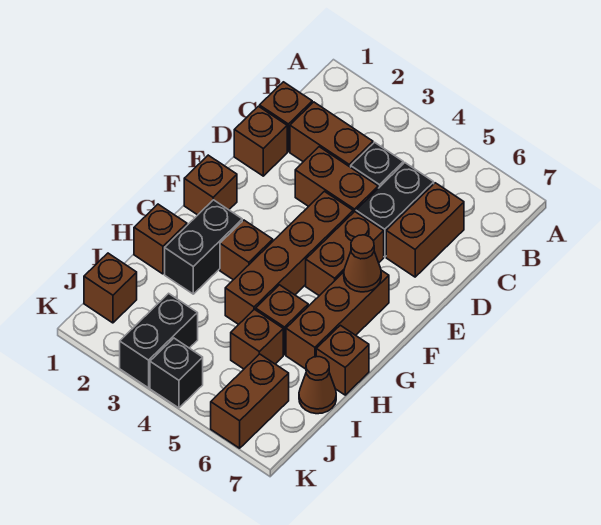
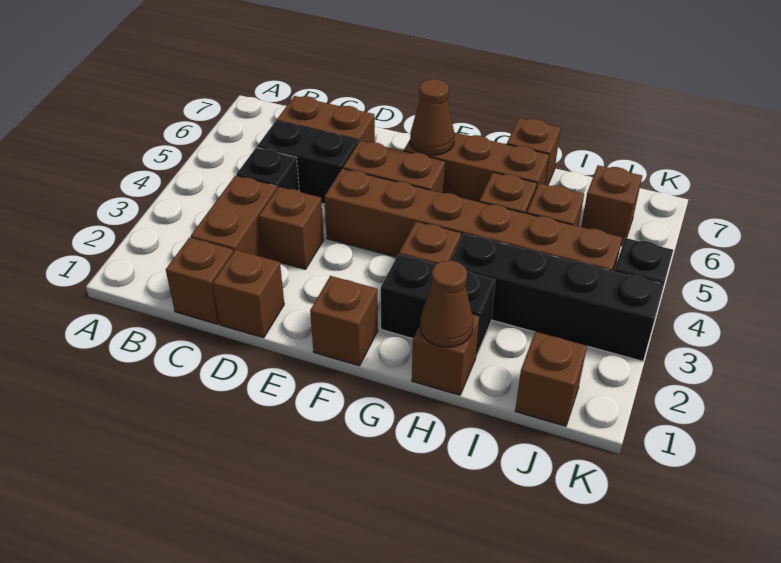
brown brick D3:D4 level 1 -> brown brick D3 level 1
brown brick E4:H4 level 1 -> brown brick E4:J4 level 1
brown cone I7 level 1 -> brown cone H1 level 2
black brick J3:K3 level 1 -> black brick H3:K3 level 1
brown brick J6:K6 level 1 -> brown brick J6 level 1

